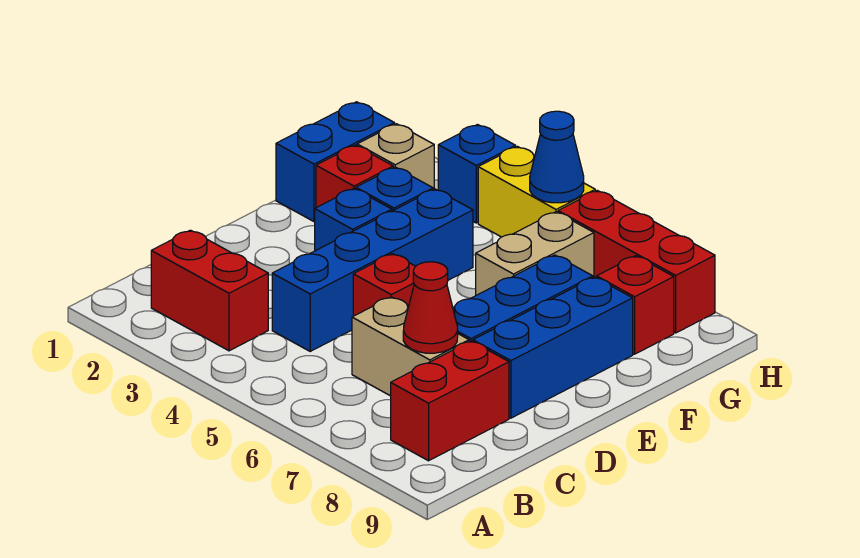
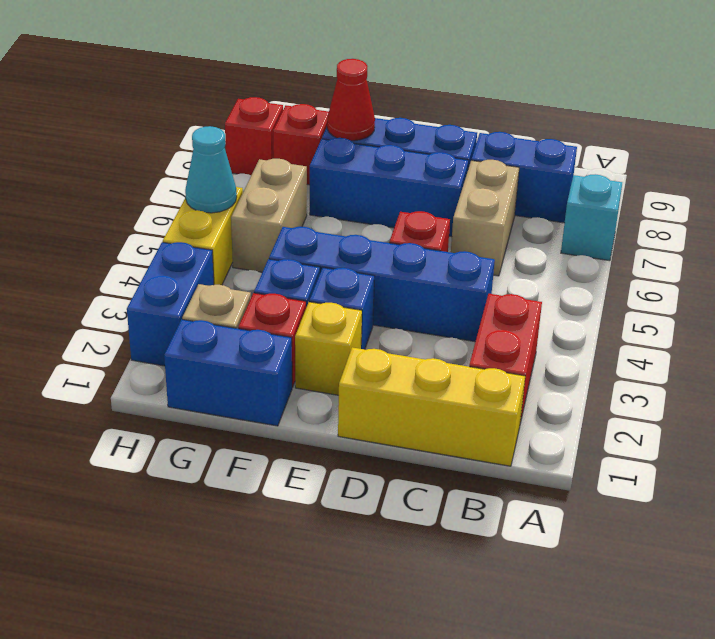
none -> cyan brick A7 level 1
none -> yellow brick B1:D1 level 1
red brick B8:C8 level 1 -> blue brick B8:C8 level 1
red cone C7 level 2 -> red cone F8 level 2
none -> yellow brick E2 level 1
tan brick F6:G6 level 1 -> tan brick G5:G6 level 1
blue brick H3 level 1 -> blue brick H2:H3 level 1
blue cone H5 level 2 -> cyan cone H5 level 2
red brick H6:H8 level 1 -> red brick H8 level 1

